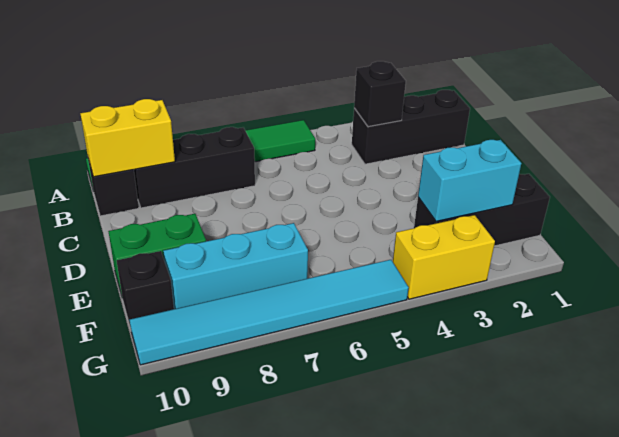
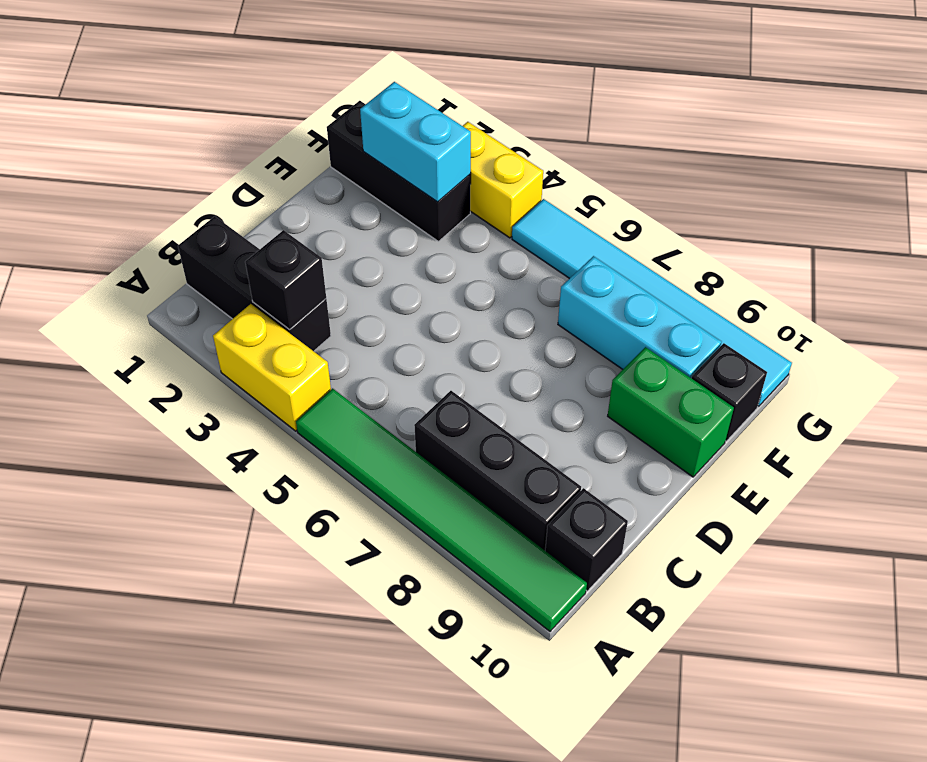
yellow brick B9:B10 level 2 -> yellow brick A3:A4 level 1

